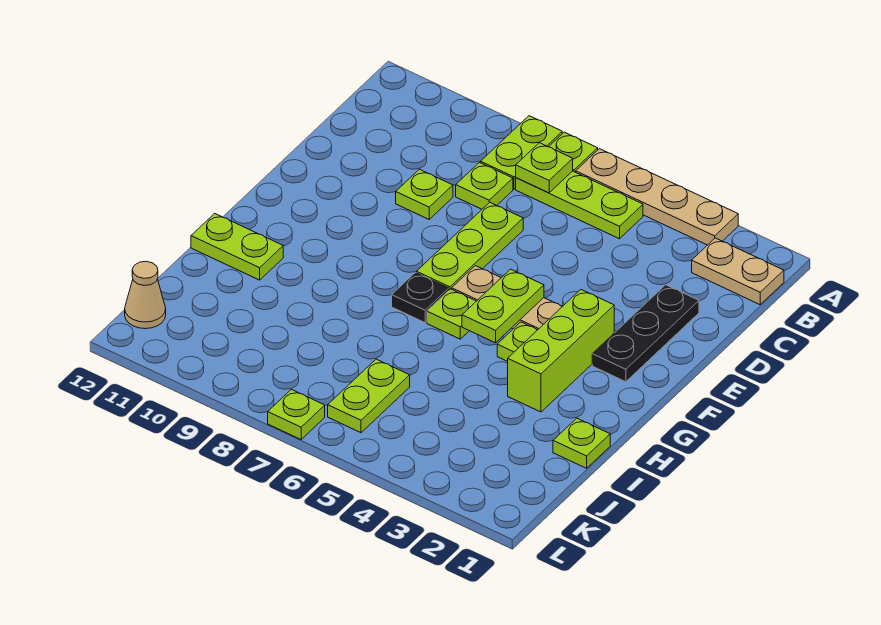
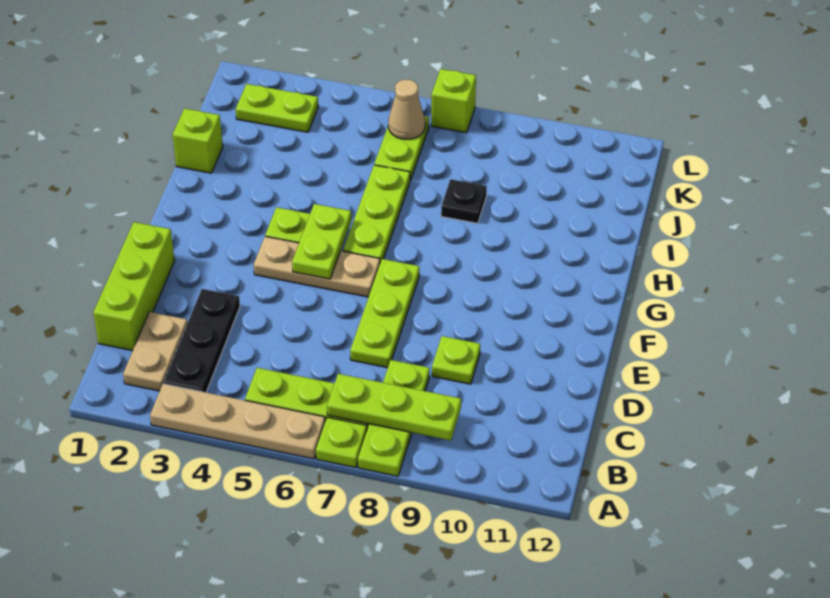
tan plate B1:B2 level 1 -> tan plate B2:C2 level 1
lime plate B7 level 2 -> lime plate B7:B9 level 2
black plate D2:F2 level 1 -> black plate B3:D3 level 1
lime brick F3:H3 level 1 -> lime brick C1:E1 level 1
lime plate G6 level 1 -> lime plate G6:I6 level 1
black plate G7 level 1 -> black plate I8 level 1
lime plate H11:H12 level 1 -> lime plate K2:K3 level 1
lime plate I1 level 1 -> lime brick I1 level 1
tan cone K12 level 1 -> tan cone K6 level 2
lime plate L7 level 1 -> lime brick L7 level 1

